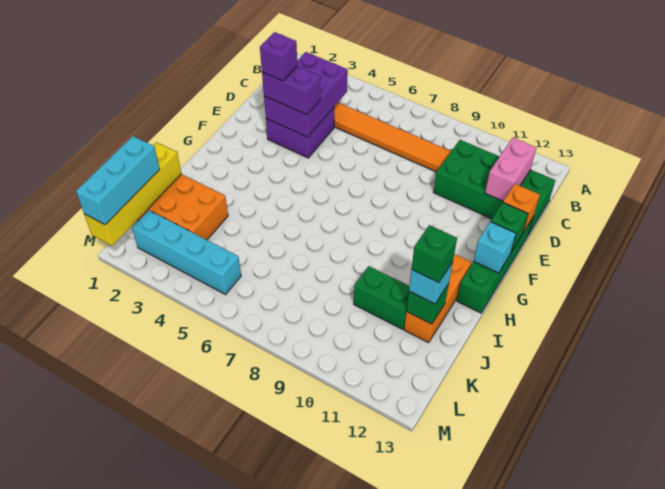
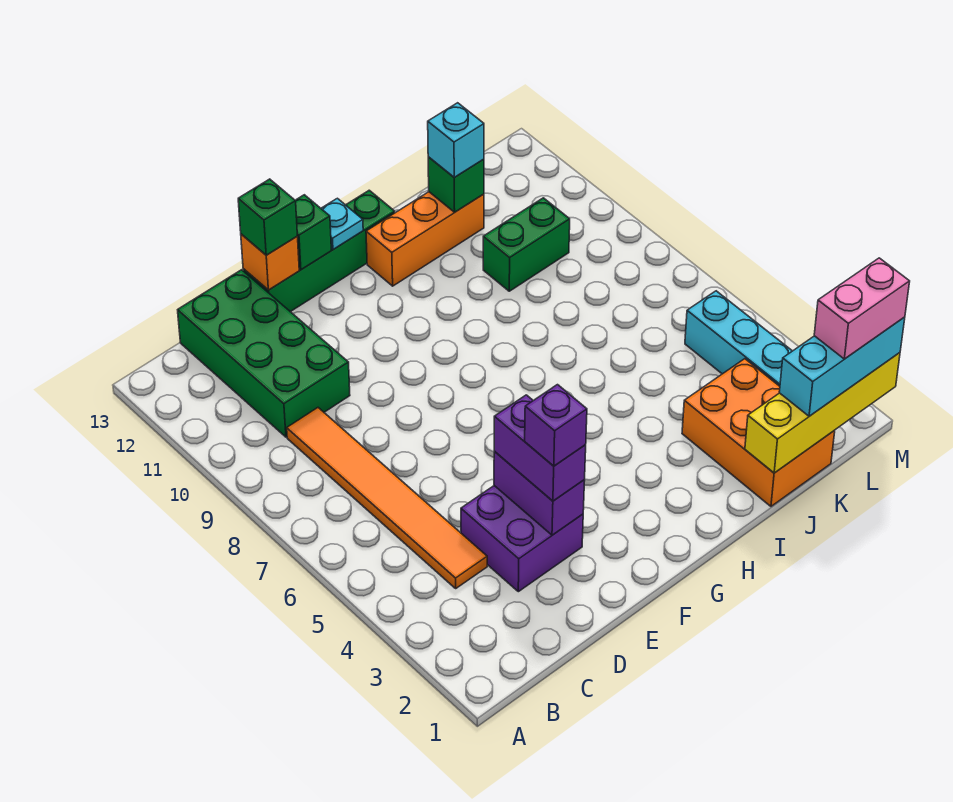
purple brick C3:E4 level 2 -> purple brick E3:E4 level 2
pink brick C12:D12 level 2 -> pink brick L1:M1 level 4
cyan brick G13 level 2 -> cyan plate G13 level 2
green brick J10:J11 level 1 -> green brick J10:K10 level 1
green brick J12 level 4 -> green brick E13 level 3

